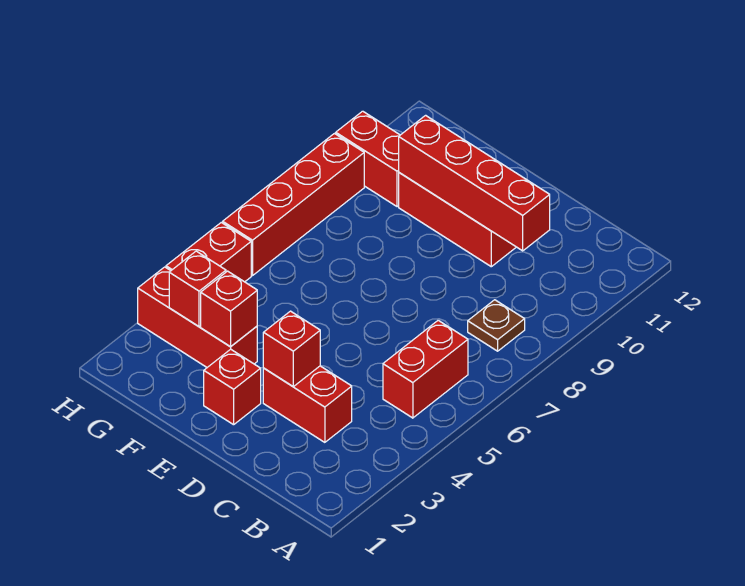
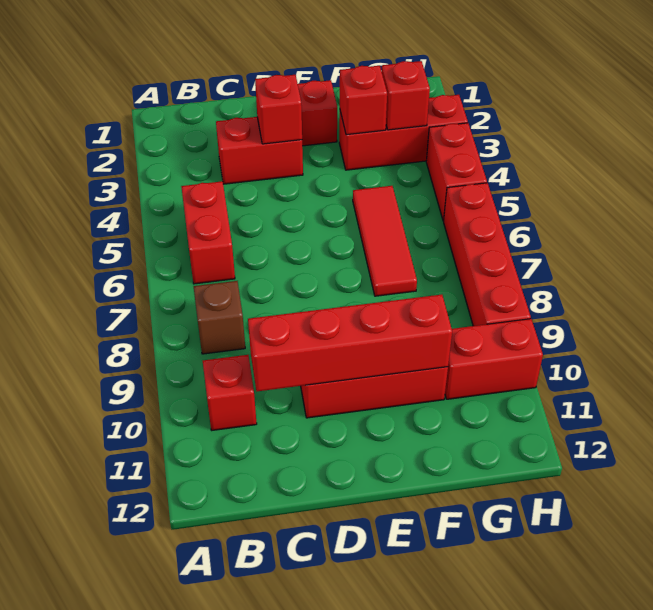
brown plate B8 level 1 -> brown brick B8 level 1
none -> red brick B10 level 1
none -> red tile F5:F7 level 1

